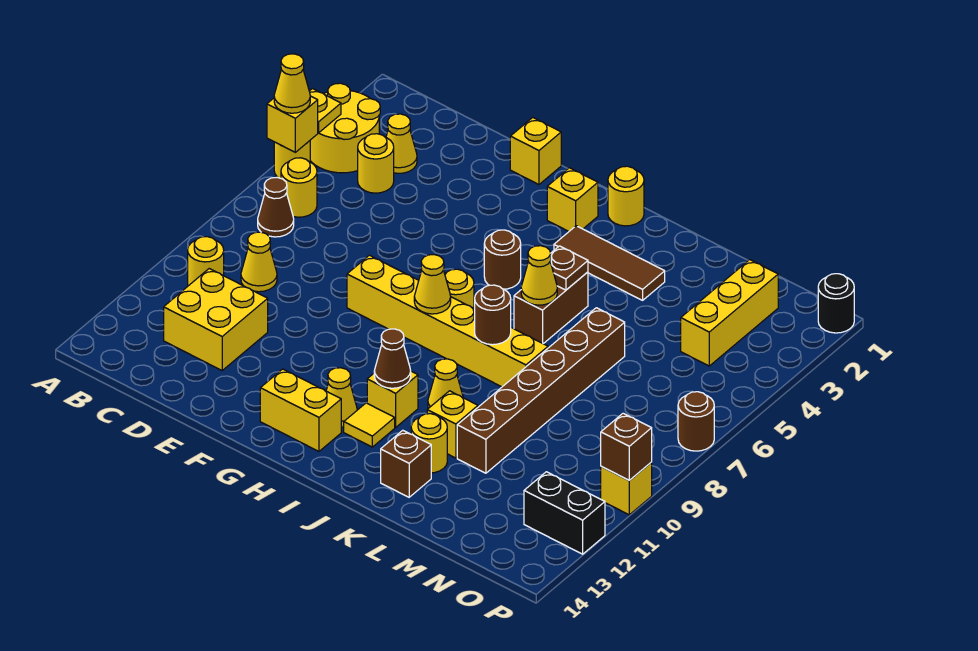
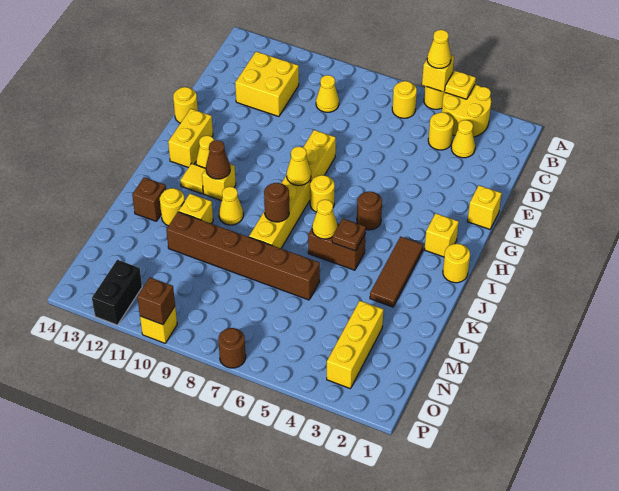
brown cone B7 level 1 -> none
yellow round brick B10 level 1 -> yellow round brick F14 level 1
yellow brick N2:N4 level 1 -> yellow brick M3:O3 level 1
black round brick P1 level 1 -> none

